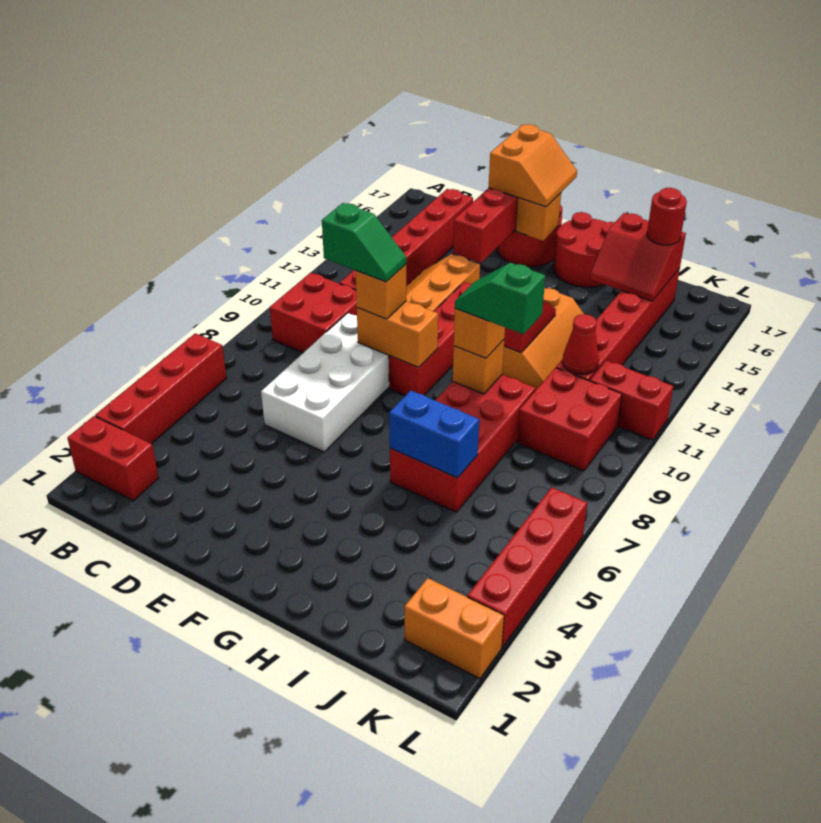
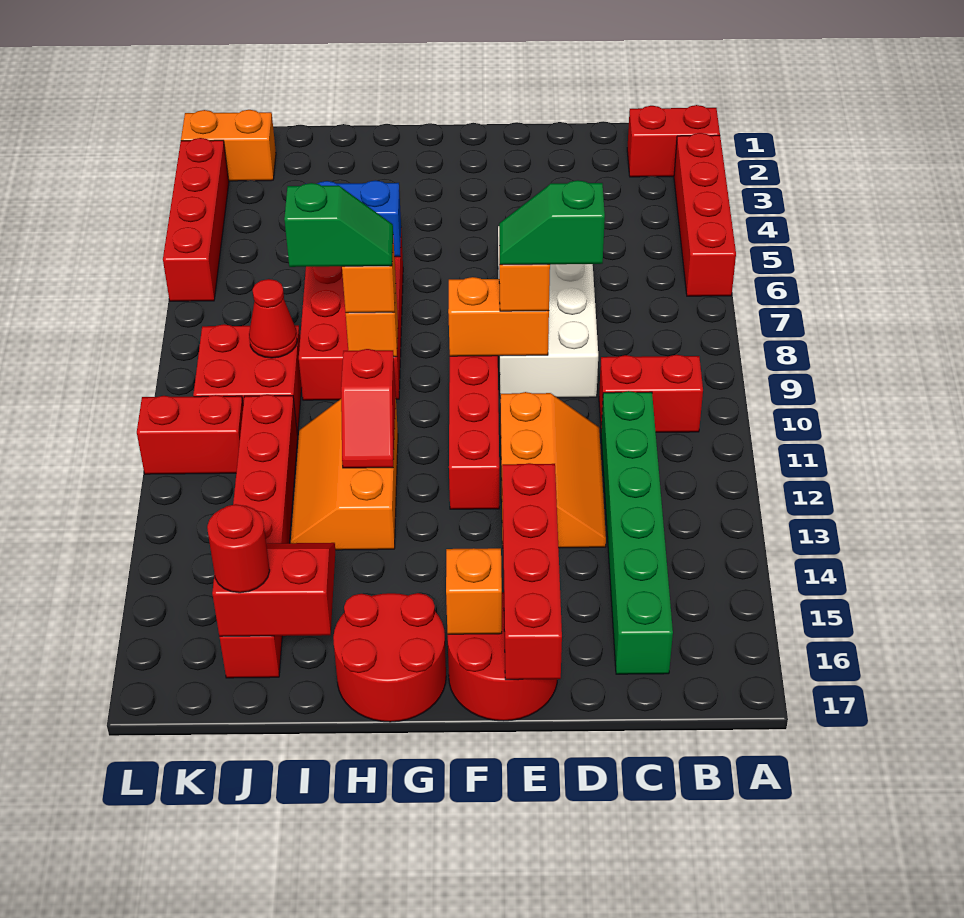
red brick B9:C10 level 1 -> red brick B10:C10 level 1
red brick C11:C16 level 1 -> green brick C11:C16 level 1
orange slope E16:F17 level 3 top E -> none
red cone J11 level 2 -> red cone J9 level 2

